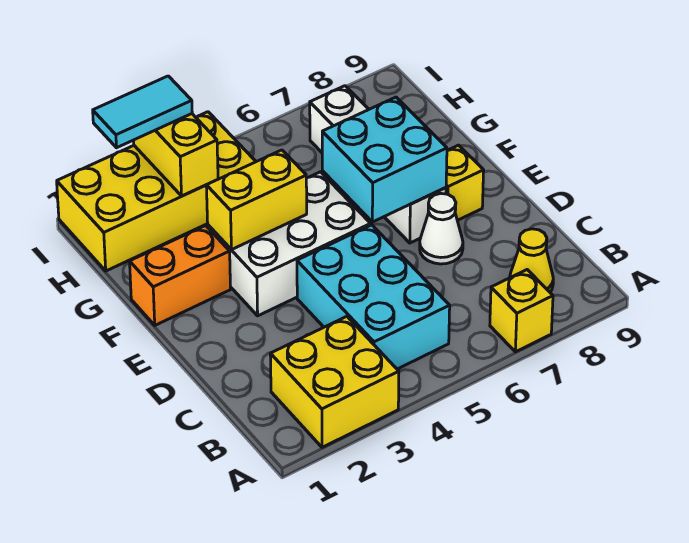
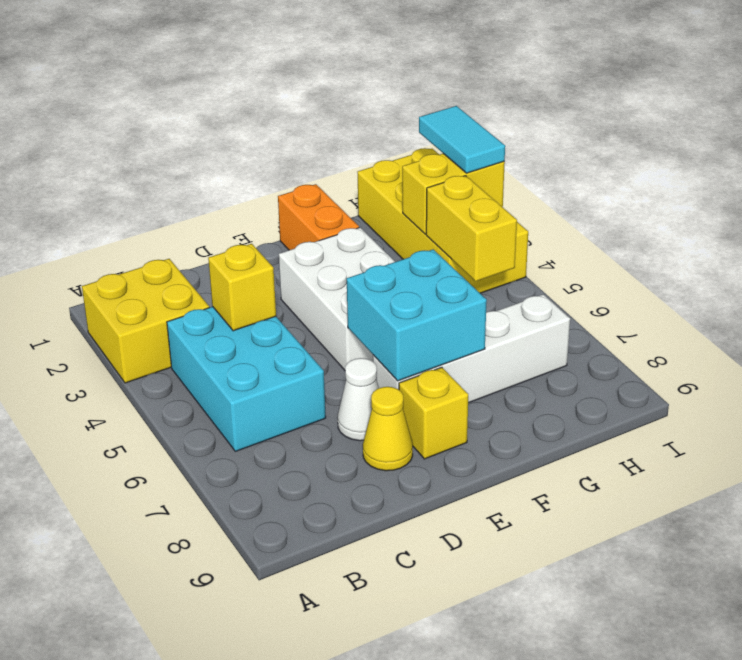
yellow brick A7 level 1 -> yellow brick C4 level 2
cyan brick B4:D5 level 1 -> cyan brick B4:C6 level 1
yellow cone B8 level 1 -> yellow cone D8 level 1
yellow brick F3:F4 level 2 -> yellow brick H4:H5 level 2

